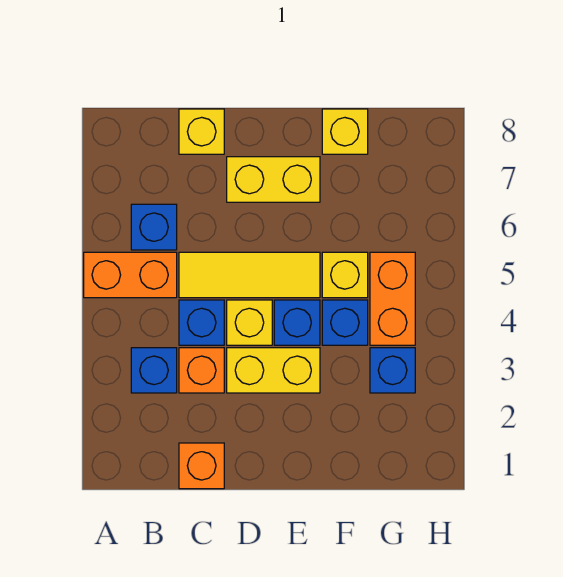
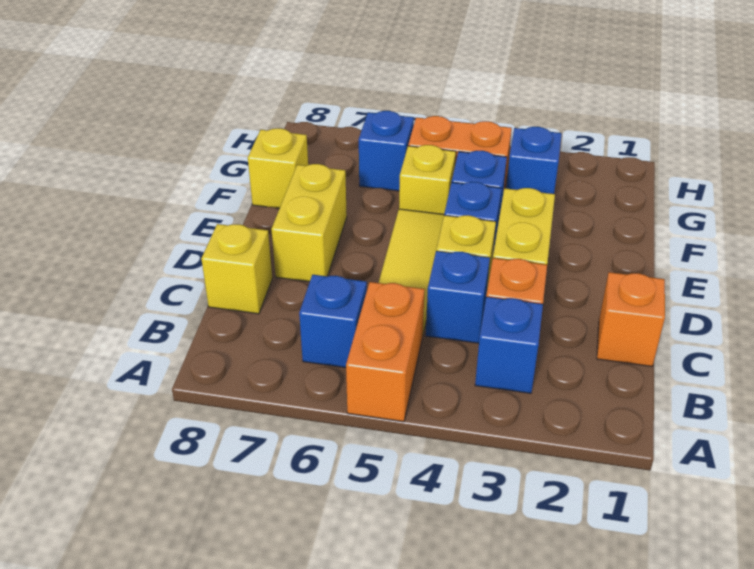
none -> blue brick G6 level 1

